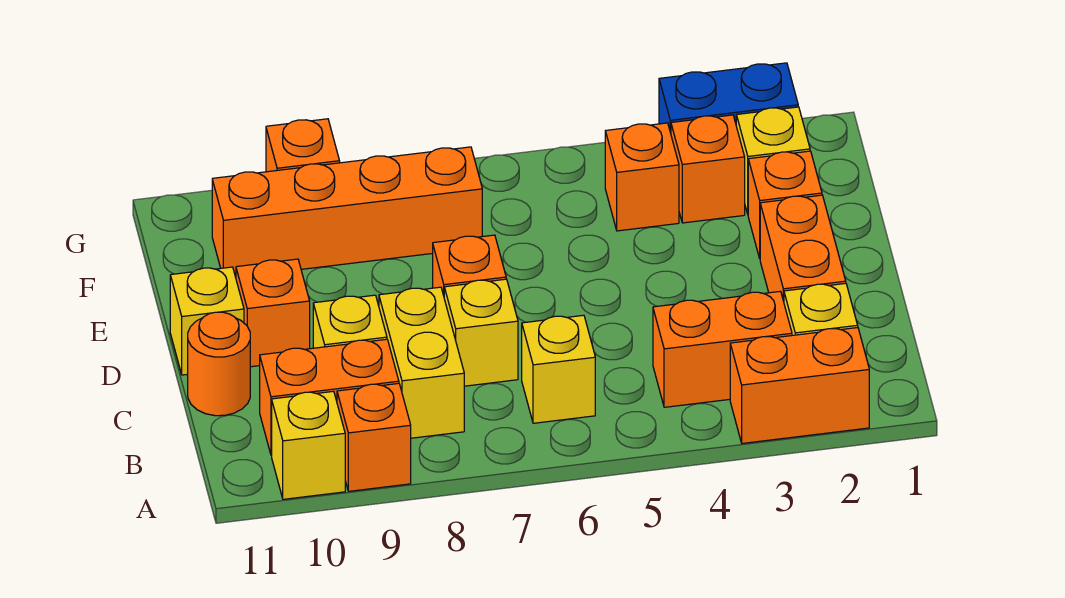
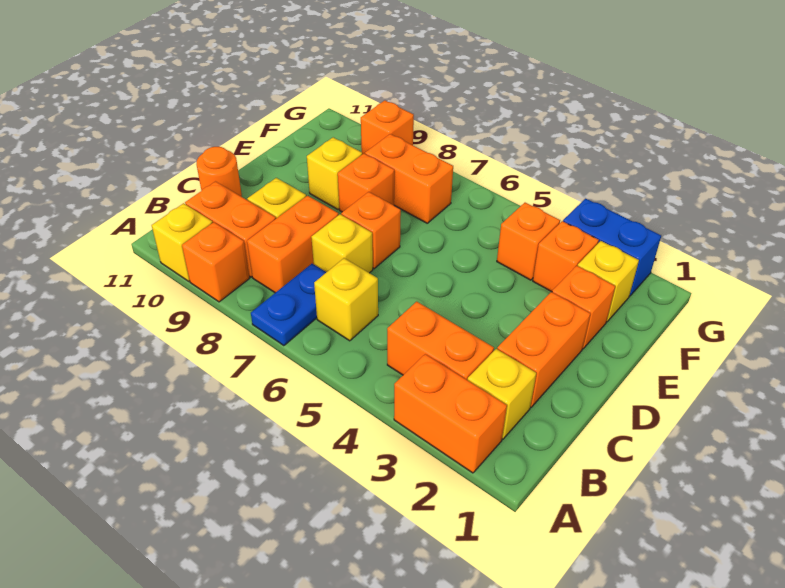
none -> blue plate A7:B7 level 1
yellow brick B8:C8 level 1 -> orange brick B8:C8 level 1
orange brick D10 level 1 -> orange brick E8 level 1
yellow brick D11 level 1 -> yellow brick E9 level 1
orange brick F7:F10 level 1 -> orange brick F7:F8 level 1

